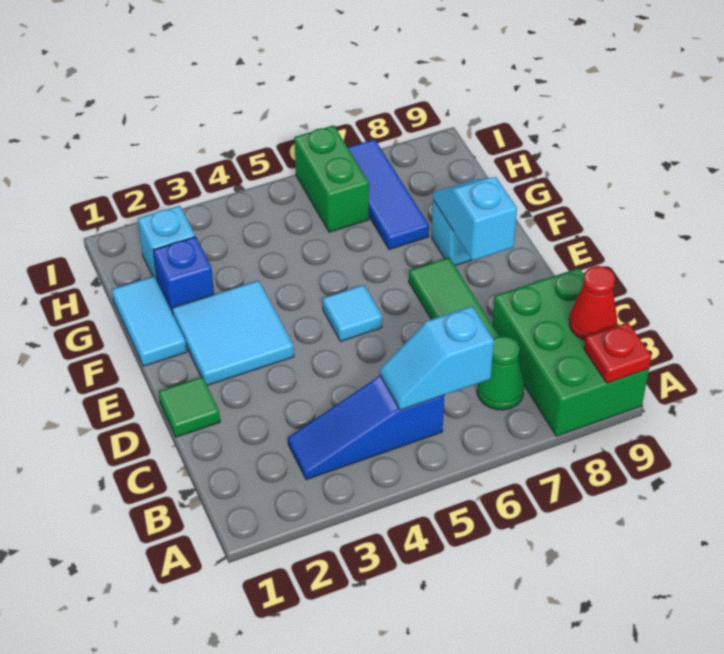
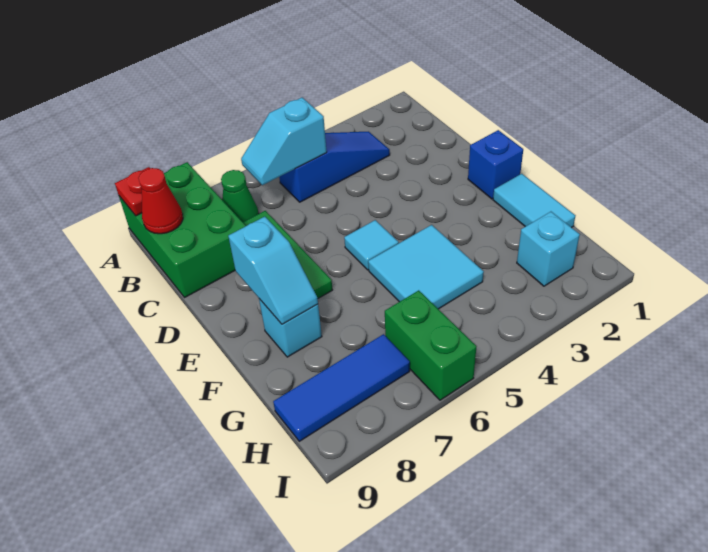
cyan slope B5:B6 level 2 top 6 -> cyan slope B5:B6 level 2 top 5
green tile D1 level 1 -> none
cyan tile E2:F3 level 1 -> cyan tile F4:G5 level 1
blue brick G2 level 1 -> blue brick E1 level 1
blue tile G7:I7 level 1 -> blue tile H7:H9 level 1

